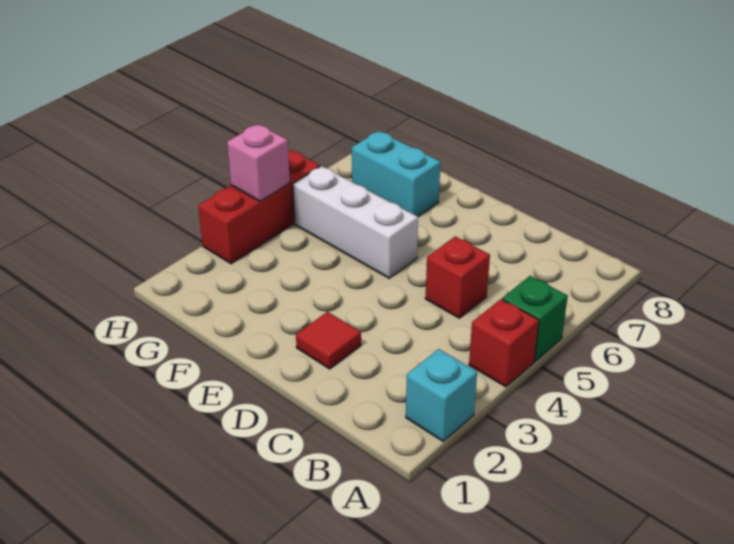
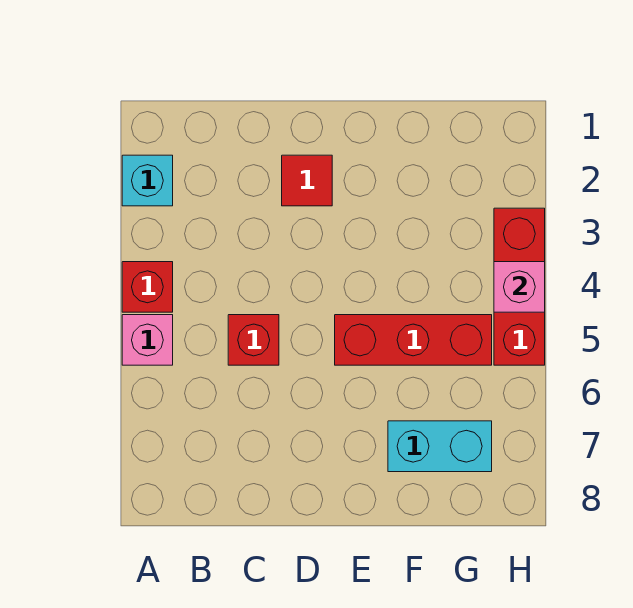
green brick A5 level 1 -> pink brick A5 level 1
white brick E5:G5 level 1 -> red brick E5:G5 level 1

